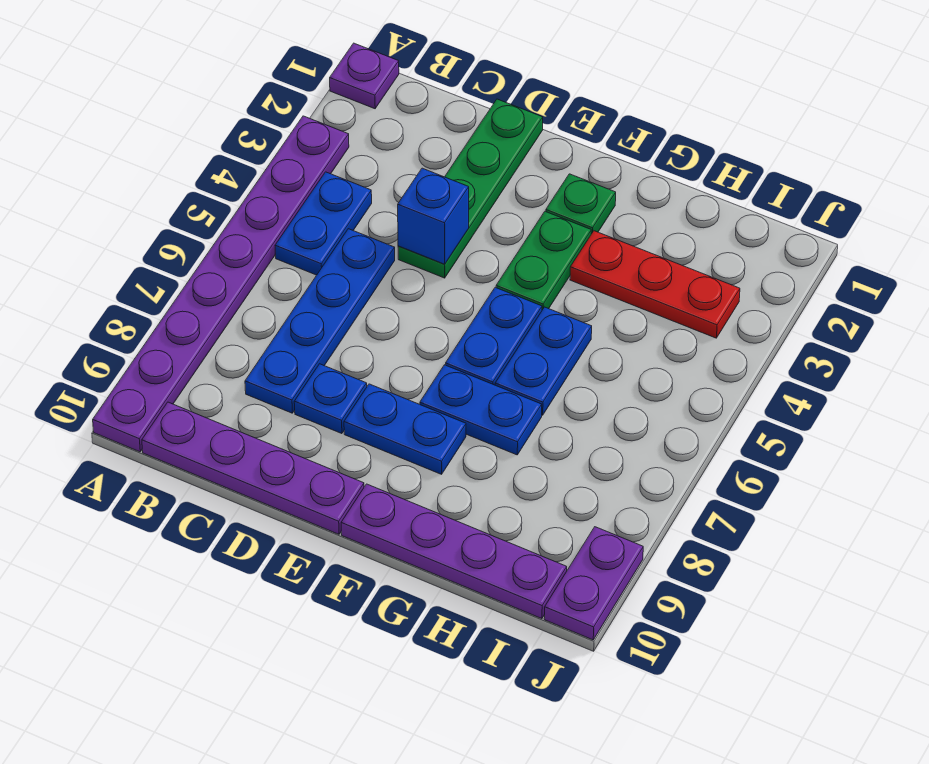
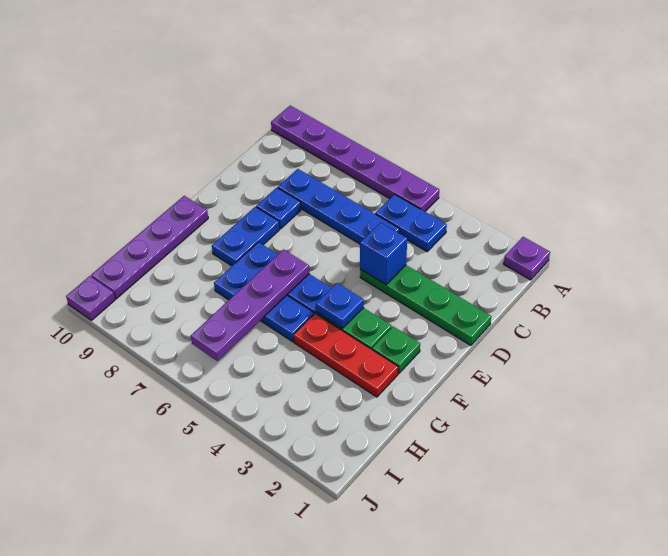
purple plate A3:A10 level 1 -> purple plate A5:A10 level 1
purple plate B10:E10 level 1 -> purple plate F6:I6 level 2
none -> blue plate F4 level 2
red plate G3:I3 level 1 -> red plate G2:G4 level 1
purple plate J9:J10 level 1 -> purple plate J10 level 1

